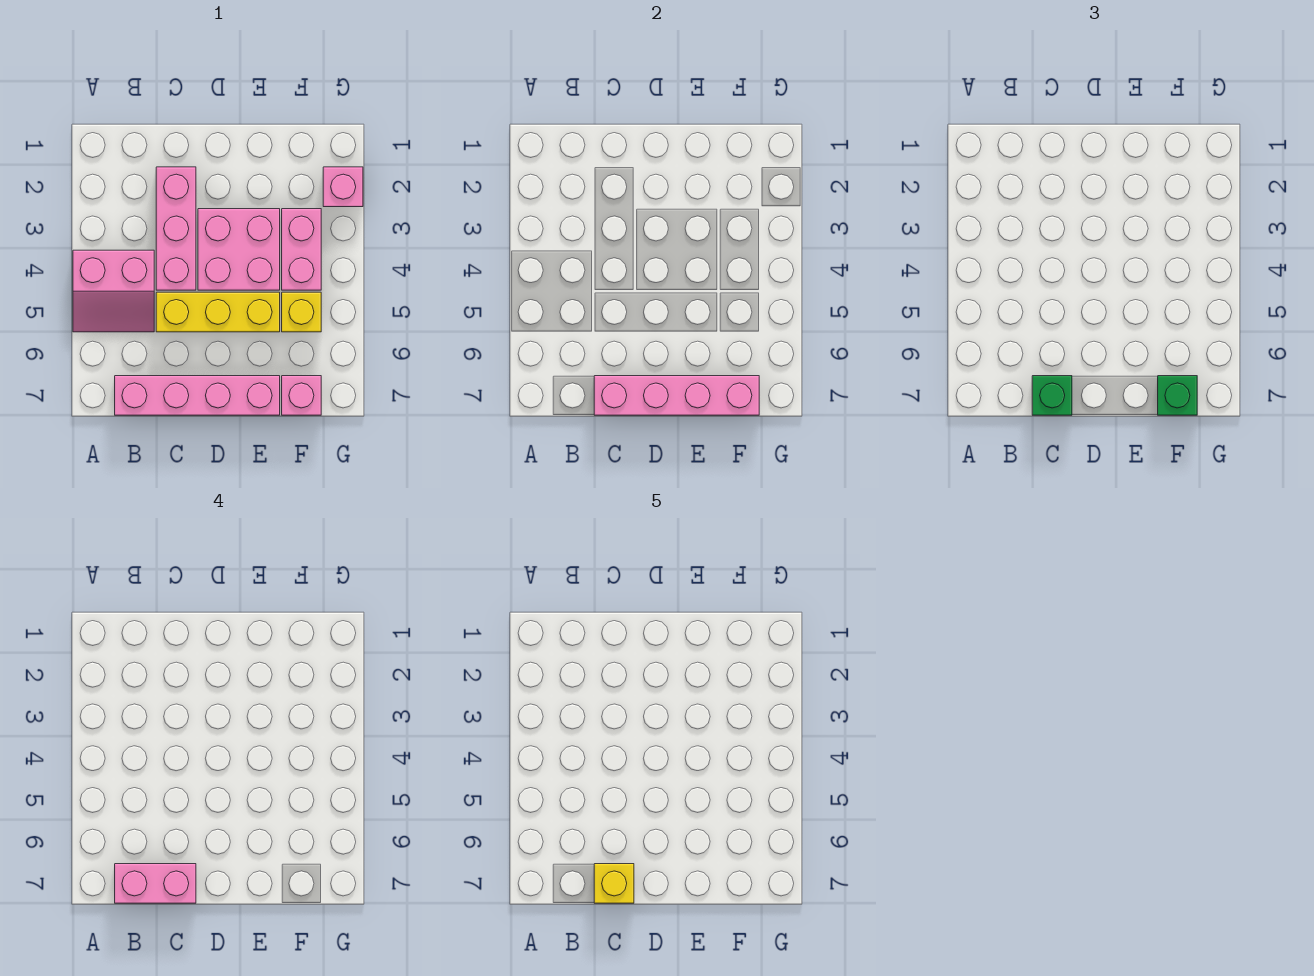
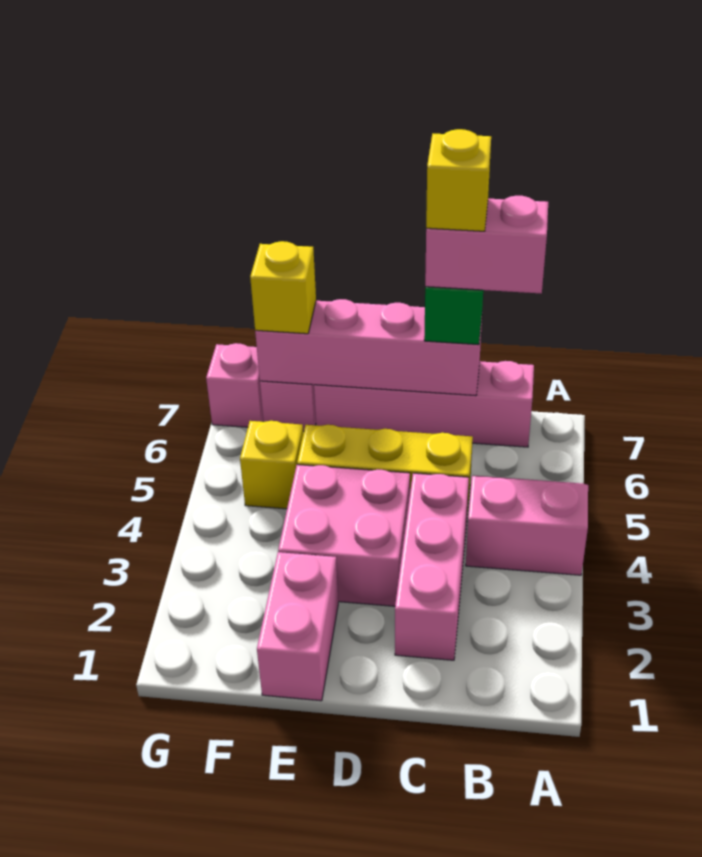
pink brick F3:F4 level 1 -> pink brick E1:E2 level 1
green brick F7 level 3 -> yellow brick F7 level 3
pink brick G2 level 1 -> pink brick G7 level 1

